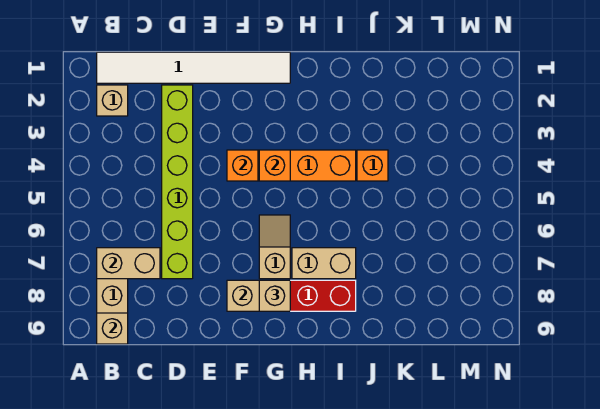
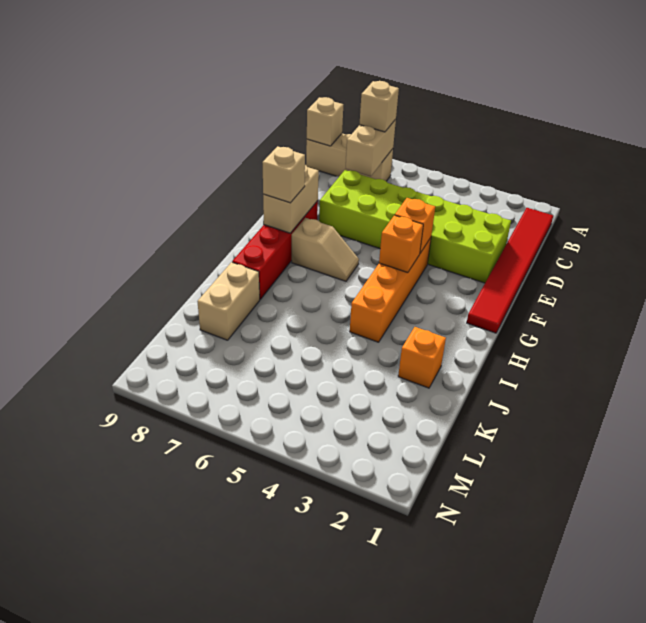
white tile B1:G1 level 1 -> red tile B1:G1 level 1
tan brick B2 level 1 -> tan brick B7 level 3
lime brick D2:D7 level 1 -> lime brick D2:E7 level 1
tan brick H7:I7 level 1 -> tan brick J8:K8 level 1
orange brick J4 level 1 -> orange brick J2 level 1

